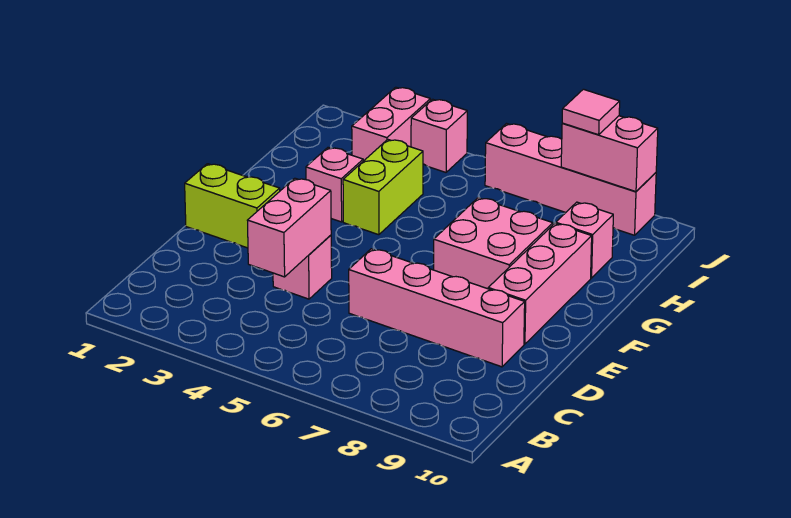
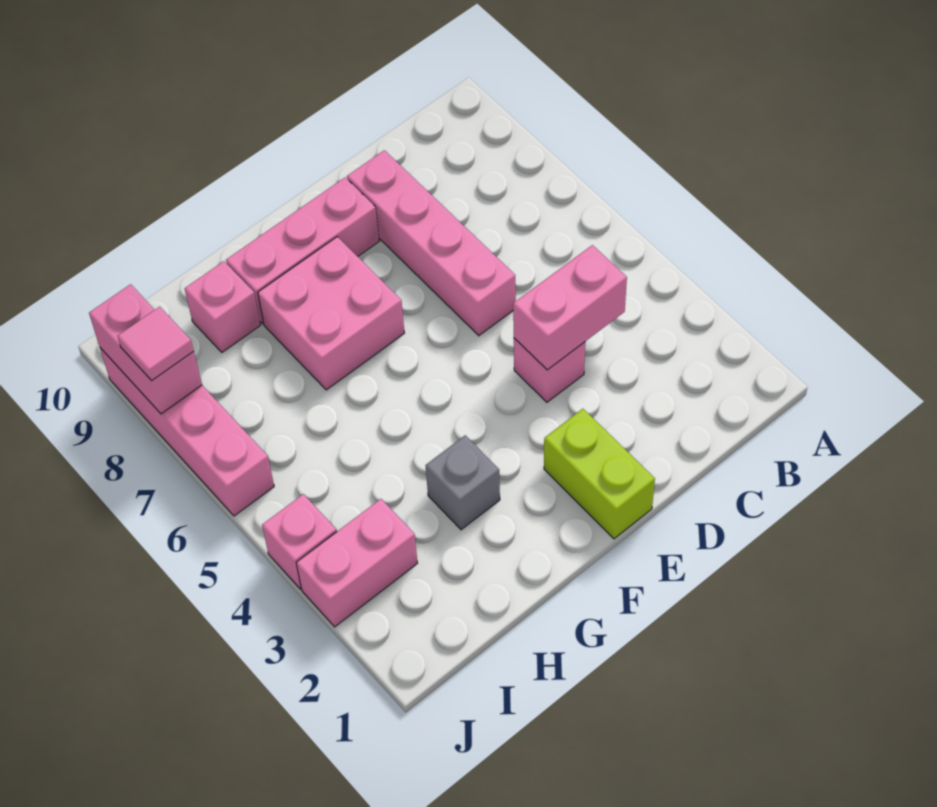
pink brick G3 level 1 -> grey brick G3 level 1
lime brick G4:H4 level 1 -> none

